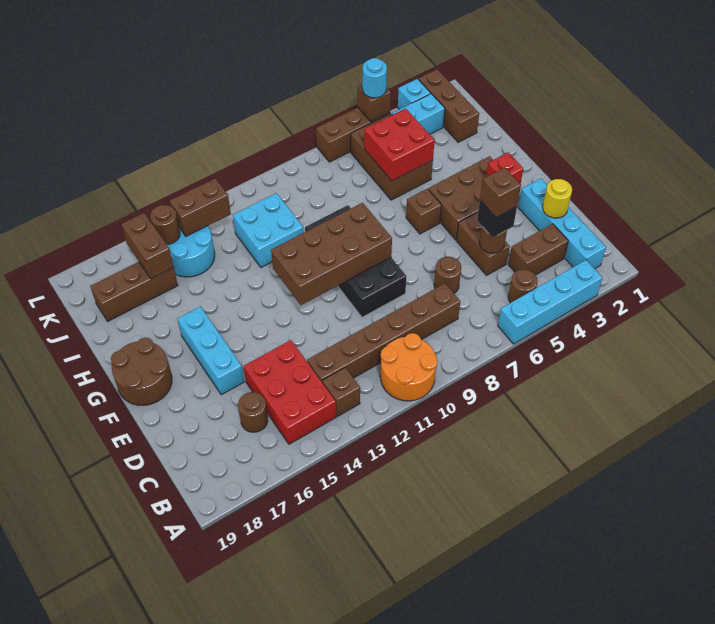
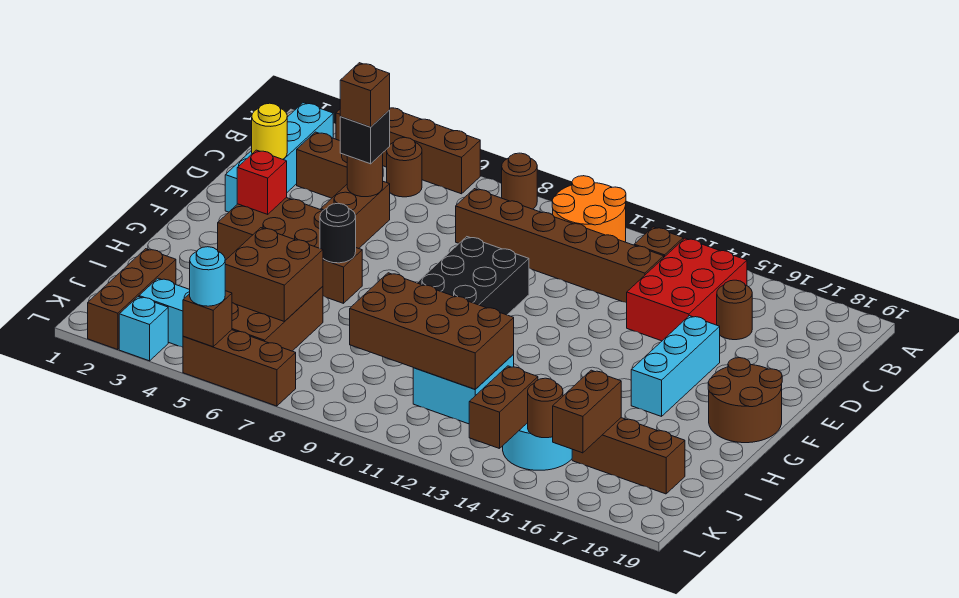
cyan brick A3:A6 level 1 -> brown brick A3:A6 level 1
brown round brick D7 level 1 -> brown round brick A8 level 1
brown brick F9:G12 level 2 -> brown brick I9:J12 level 2
none -> black round brick G6 level 2
red brick I5:J6 level 2 -> brown brick I5:J6 level 2
brown brick K13:K14 level 2 -> brown brick K14:L14 level 2

